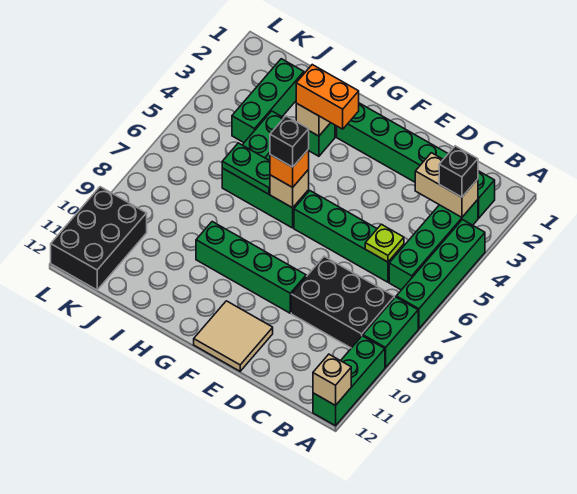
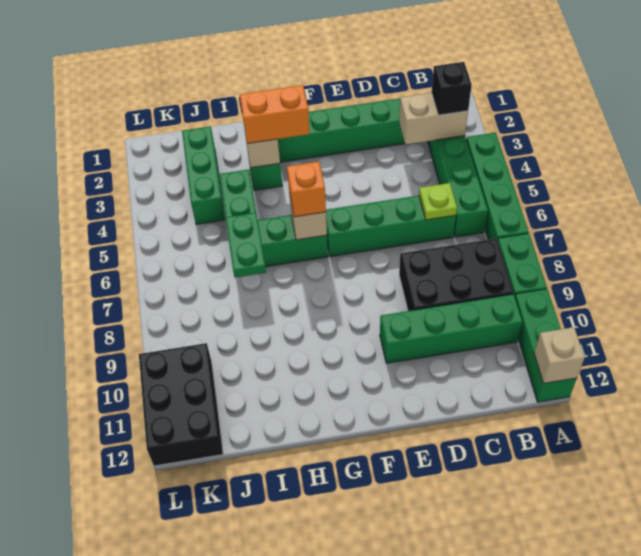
green brick E9:H9 level 1 -> green brick B10:E10 level 1
tan tile E11:F12 level 1 -> none
black brick G6 level 4 -> none
green plate H6:I6 level 2 -> green plate I6:I7 level 2

